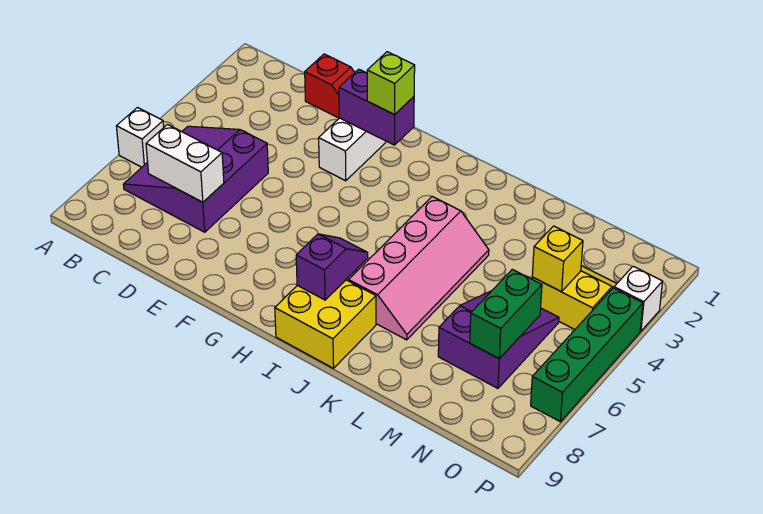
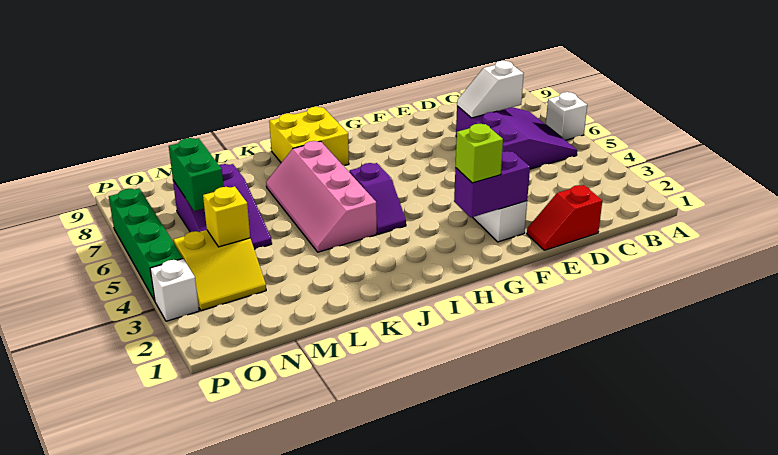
white brick C7:D7 level 2 -> white slope C7:D7 level 2 top C
purple slope I7:I8 level 2 top 8 -> purple slope I4:I5 level 1 top 5

